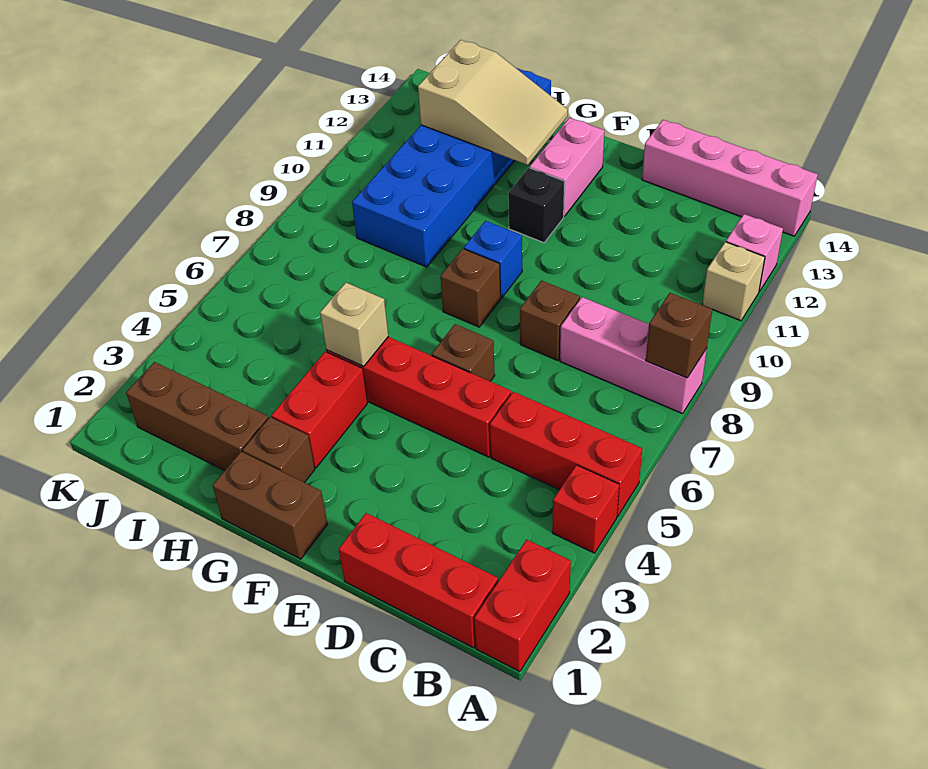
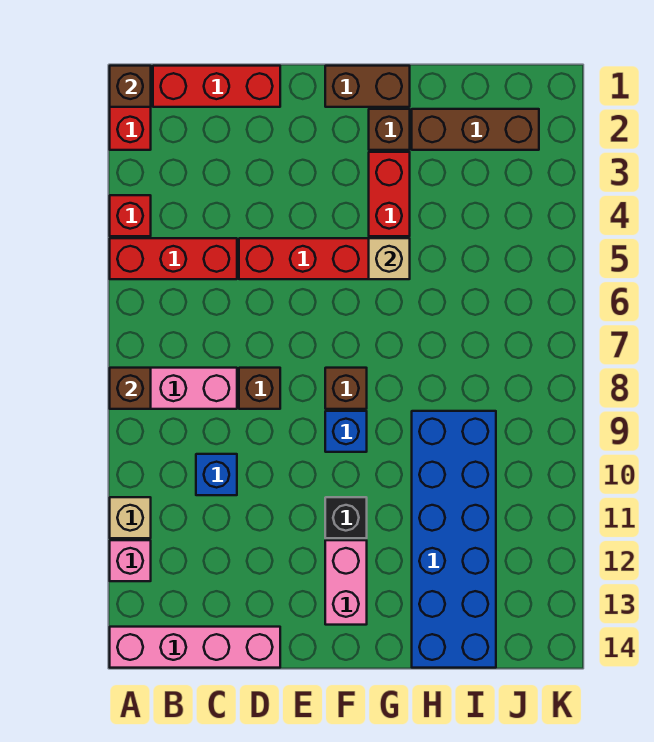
none -> blue brick C10 level 1
brown brick E6 level 1 -> brown brick A1 level 2
tan slope G12:I13 level 2 top I -> none

